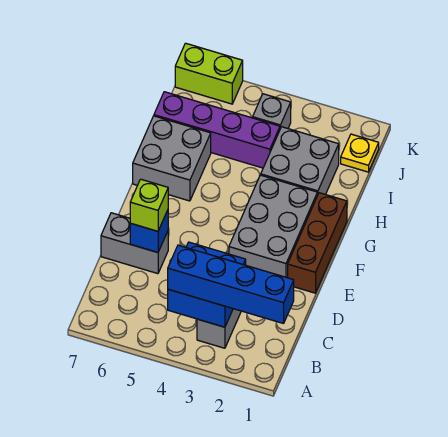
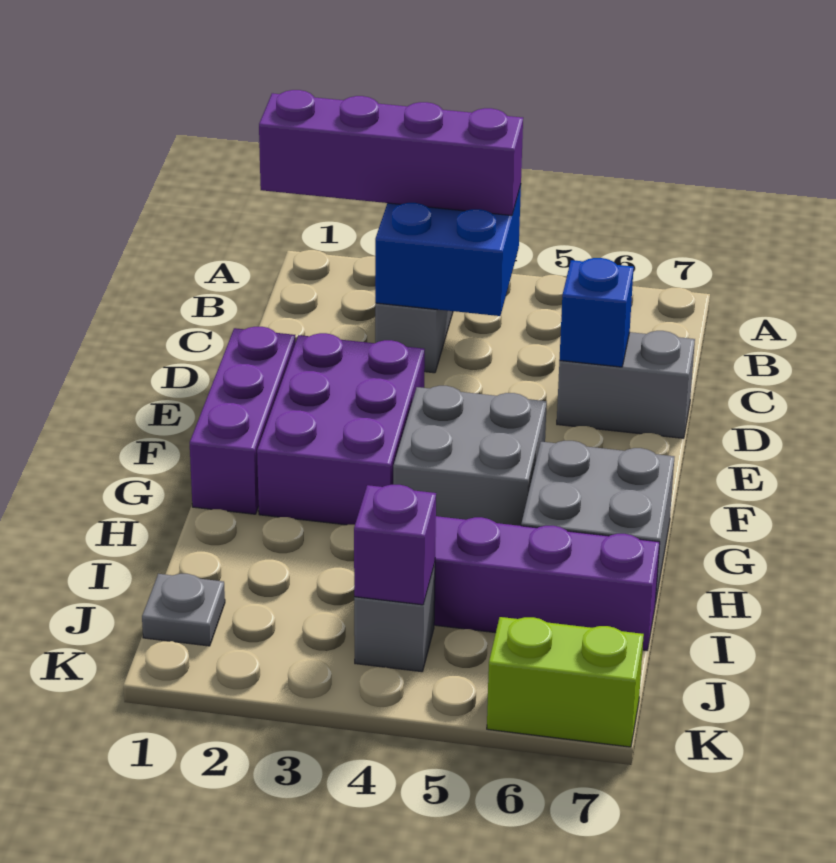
blue brick B1:B4 level 3 -> purple brick B1:B4 level 3
lime brick D6 level 3 -> none
brown brick E1:G1 level 1 -> purple brick E1:G1 level 1
grey brick E2:G3 level 1 -> purple brick E2:G3 level 1
grey brick H2:I3 level 1 -> grey brick F4:G5 level 1
yellow plate J1 level 1 -> grey plate J1 level 1
none -> purple brick J4 level 2

